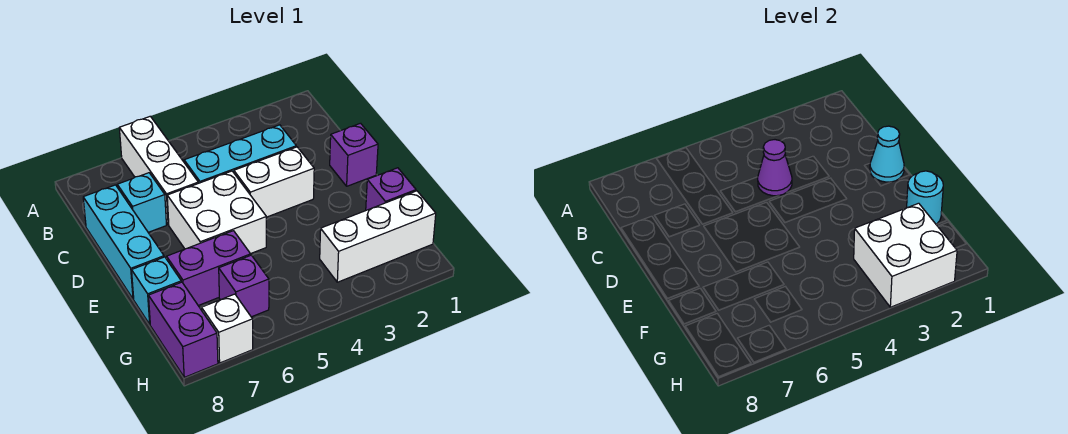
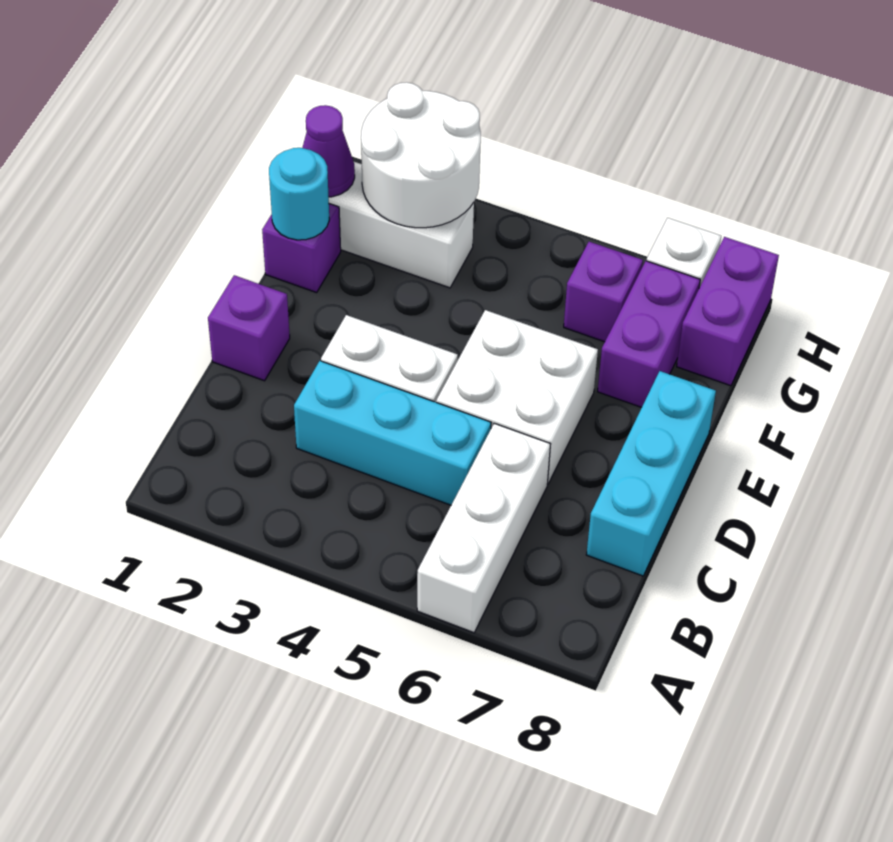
purple cone C4 level 2 -> purple cone G1 level 2
cyan brick C7 level 1 -> none
cyan cone D1 level 2 -> none
purple brick F6:F7 level 1 -> purple brick F7:G7 level 1
cyan brick F8 level 1 -> none
white brick G2:H3 level 2 -> white round brick G2:H3 level 2

